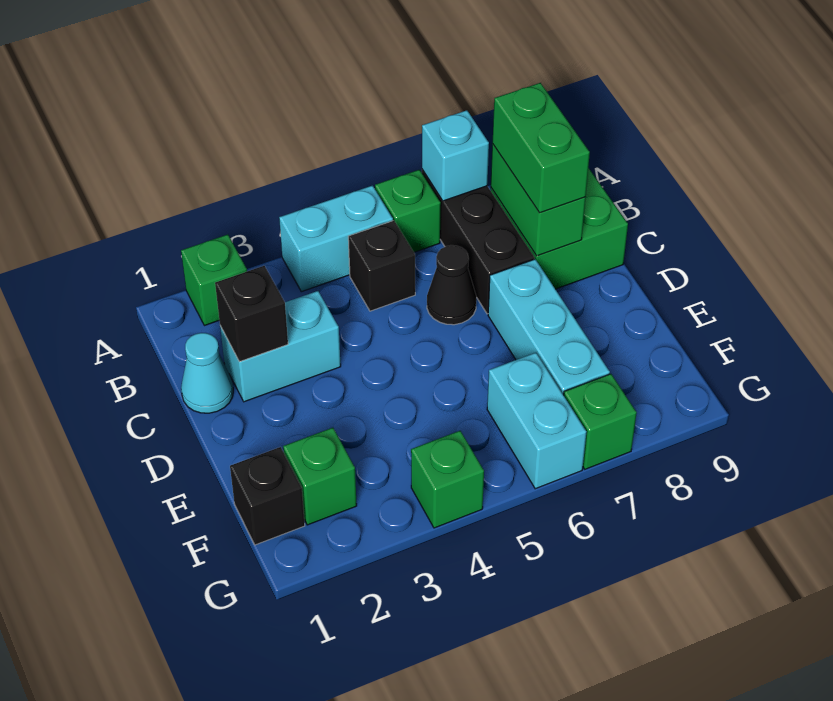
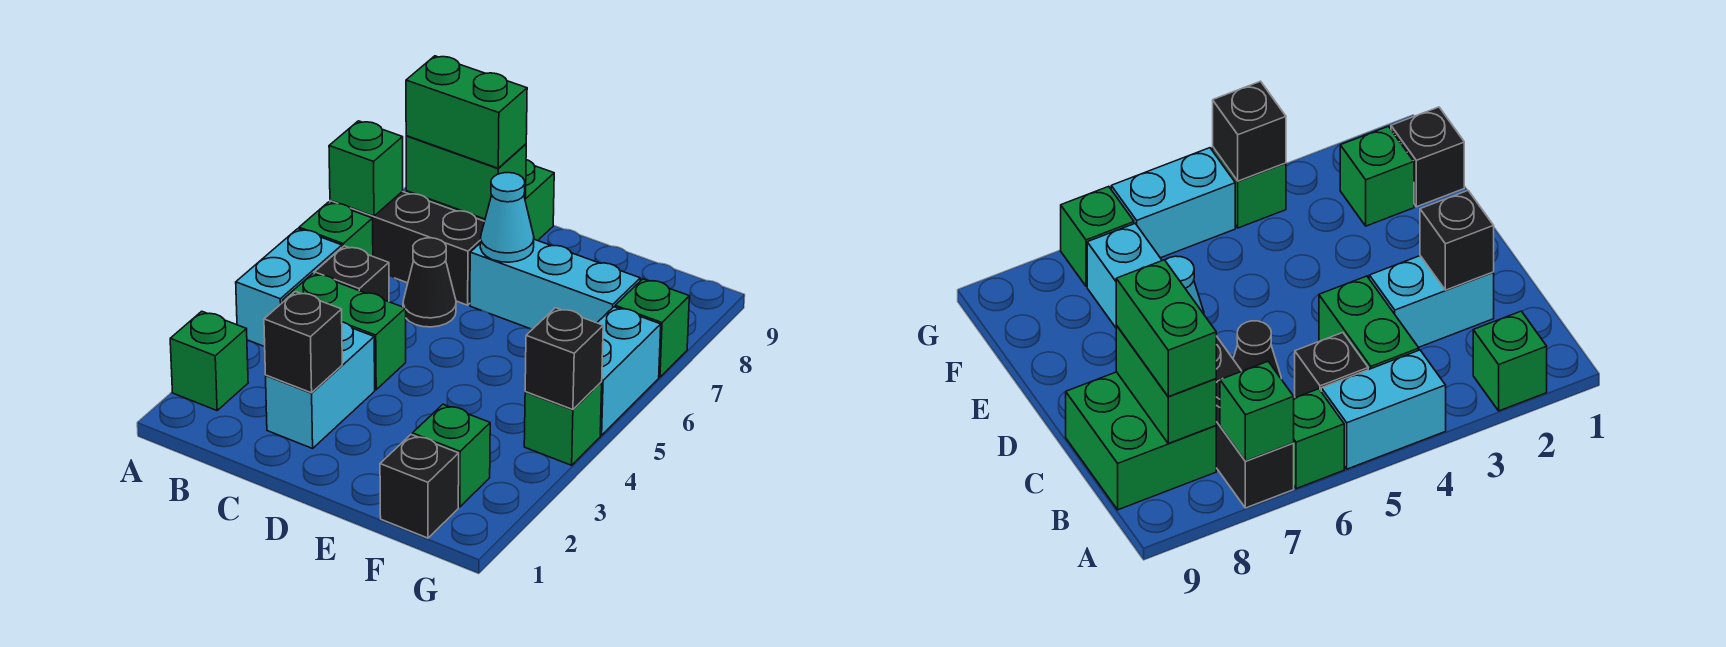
cyan brick A7 level 2 -> green brick A7 level 2
none -> green brick B4:C4 level 1
cyan cone C1 level 1 -> cyan cone D7 level 2
cyan brick F6:G6 level 1 -> cyan brick G5:G6 level 1
none -> black brick G4 level 2

